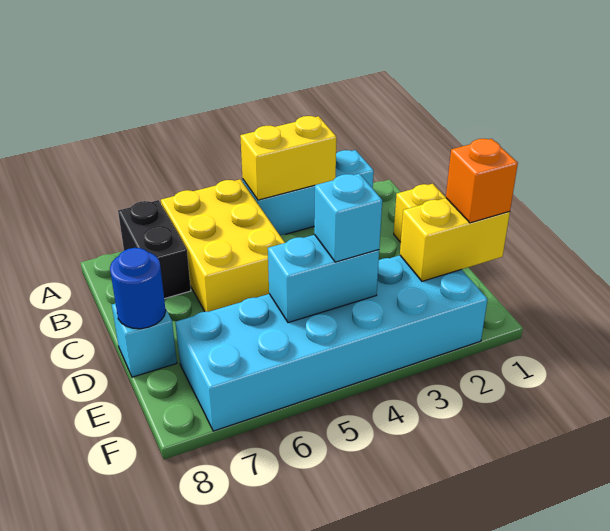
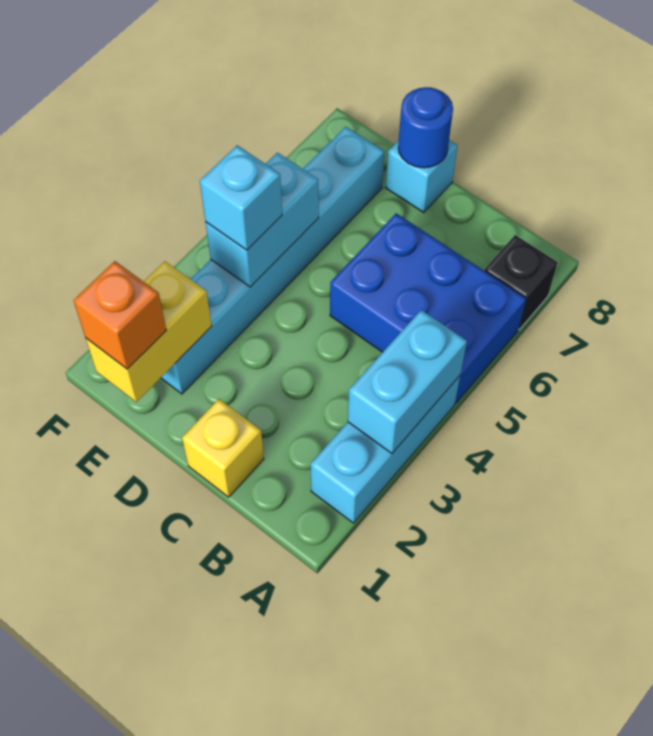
yellow brick A3:A4 level 2 -> cyan brick A3:A4 level 2
yellow brick A5:C6 level 1 -> blue brick A5:C6 level 1
black brick A7:B7 level 1 -> black brick A7 level 1
cyan brick E2:F7 level 1 -> cyan brick E2:E7 level 1

